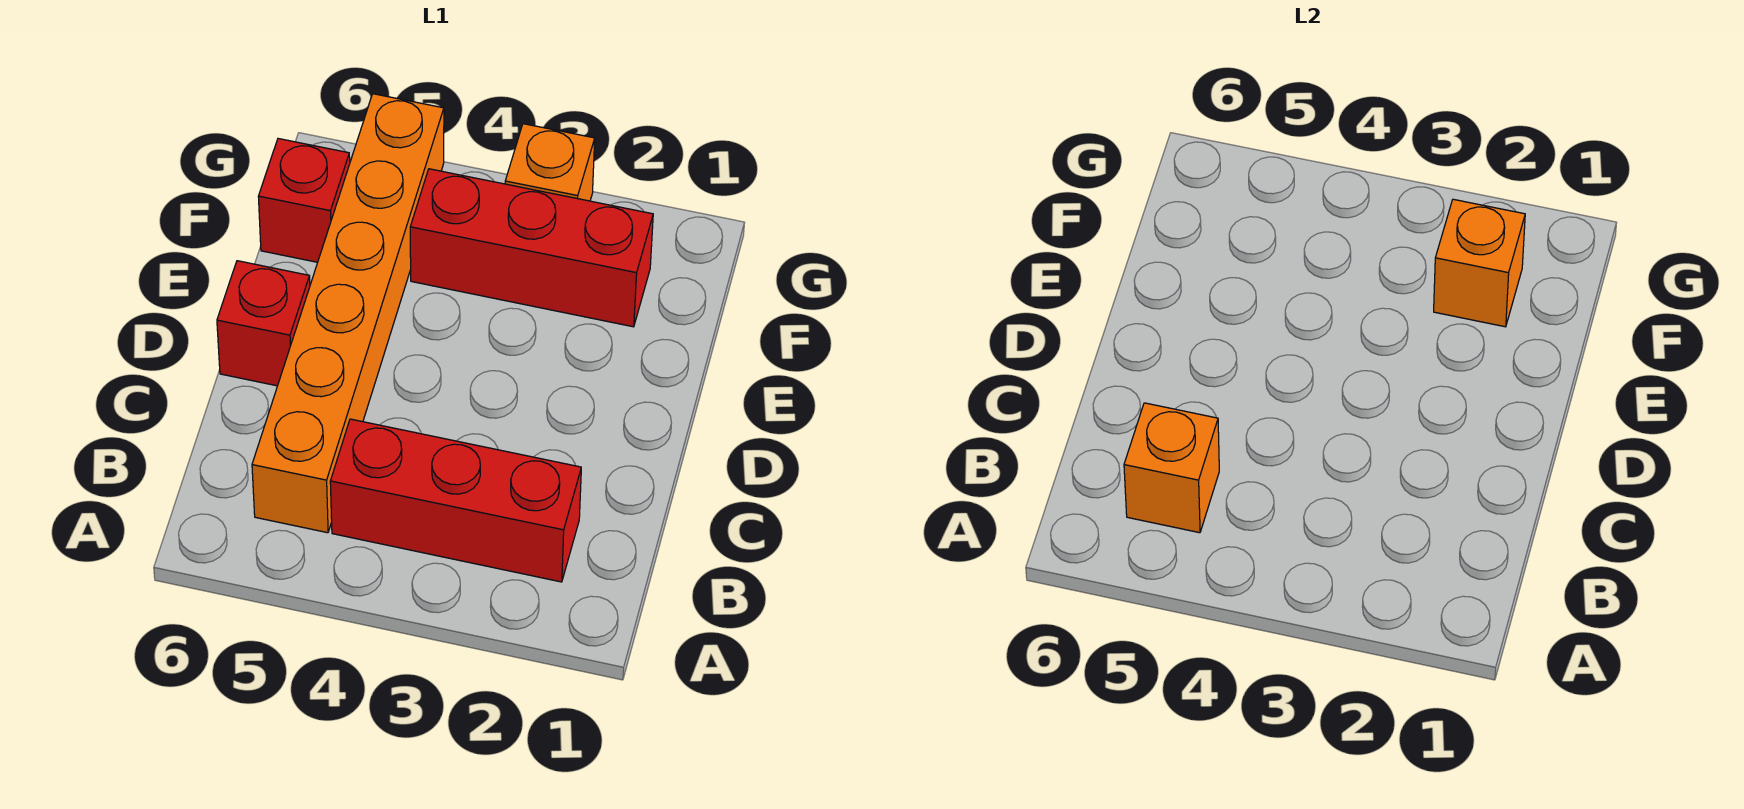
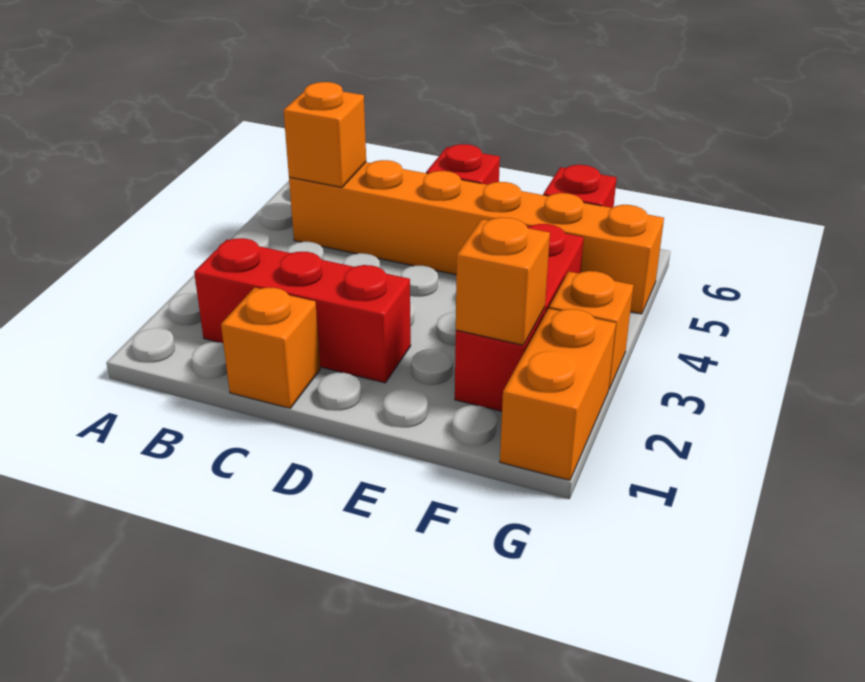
red brick B2:B4 level 1 -> red brick B2:D2 level 1
none -> orange brick C1 level 1
none -> orange brick G1:G2 level 1

